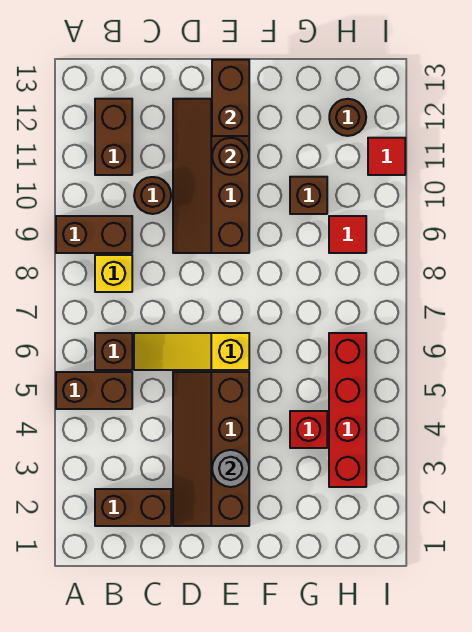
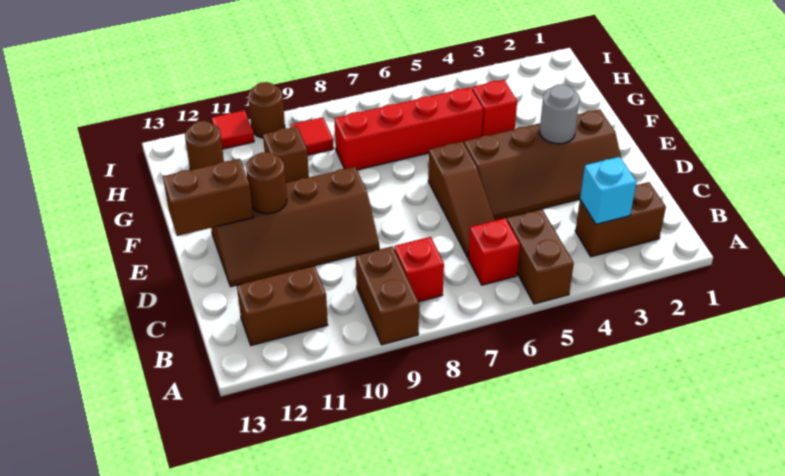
brown brick B2:C2 level 1 -> brown brick B2:B3 level 1
none -> cyan brick B3 level 2
brown brick B6 level 1 -> red brick B6 level 1
yellow brick B8 level 1 -> red brick B8 level 1
yellow slope C6:E6 level 1 top E -> brown slope C6:E6 level 1 top E
brown round brick C10 level 1 -> brown round brick I10 level 1
red brick H3:H6 level 1 -> red brick G5:G8 level 1

